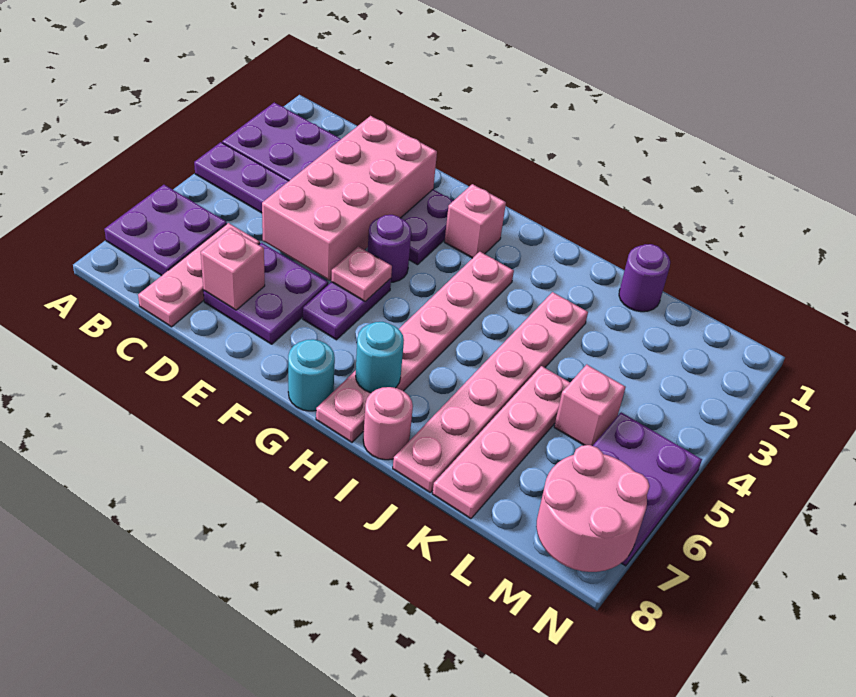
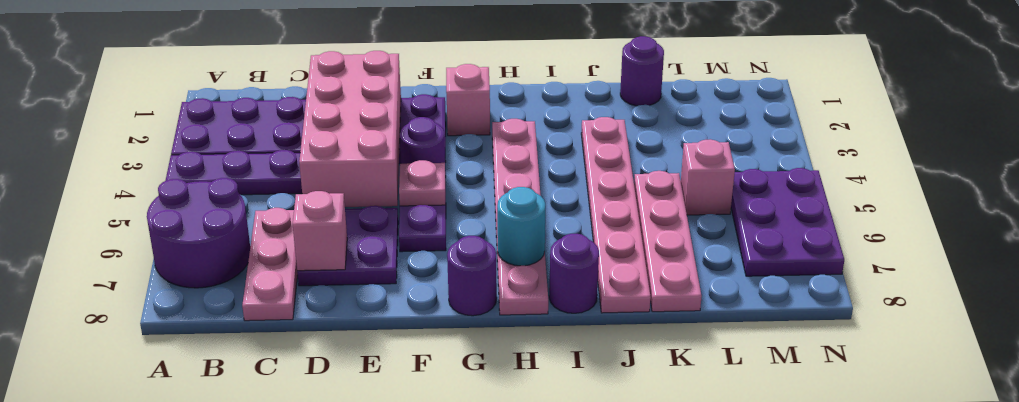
purple plate A6:B7 level 1 -> purple round brick A6:B7 level 1
cyan round brick G8 level 1 -> purple round brick G8 level 1
pink round brick I8 level 1 -> purple round brick I8 level 1
pink round brick M7:N8 level 2 -> none

